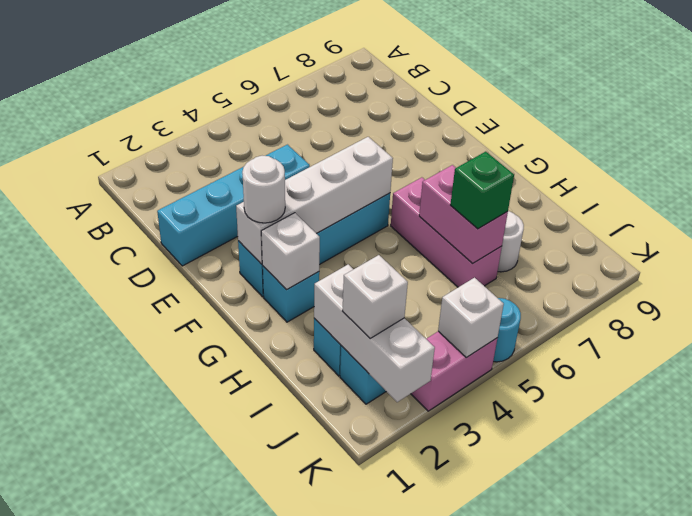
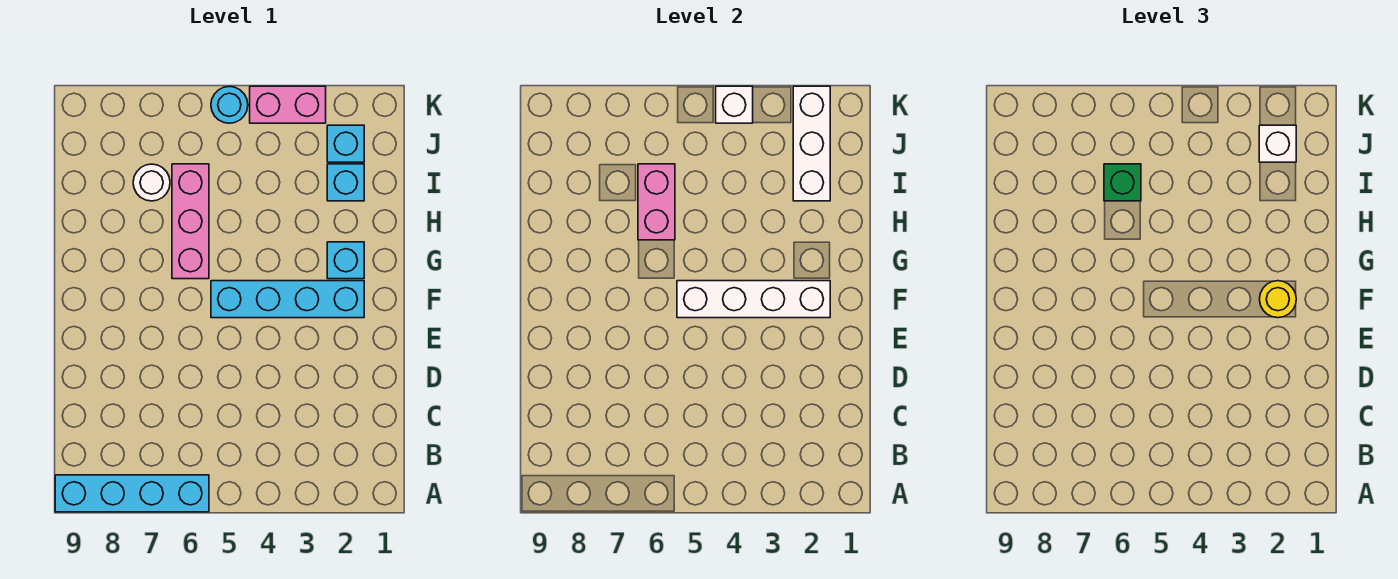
cyan brick D1:D4 level 1 -> cyan brick A6:A9 level 1
white round brick F2 level 3 -> yellow round brick F2 level 3
white brick G2 level 2 -> none

